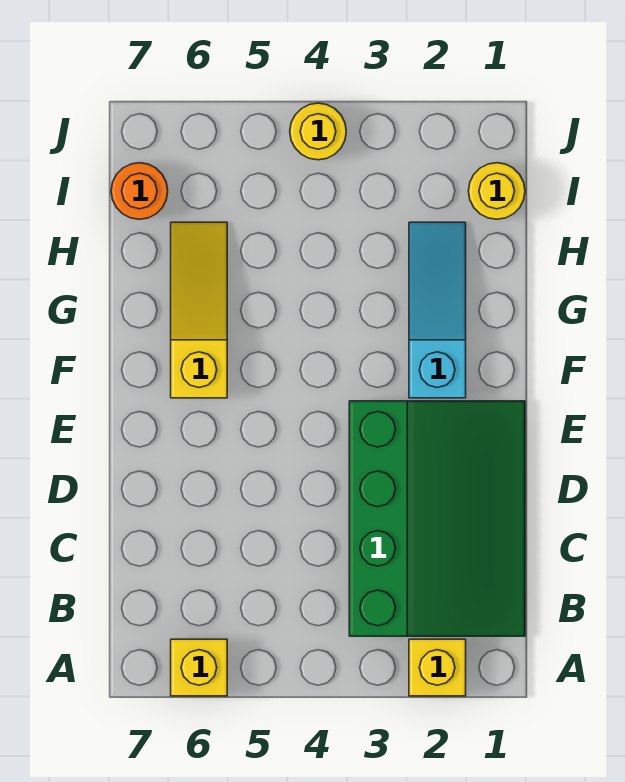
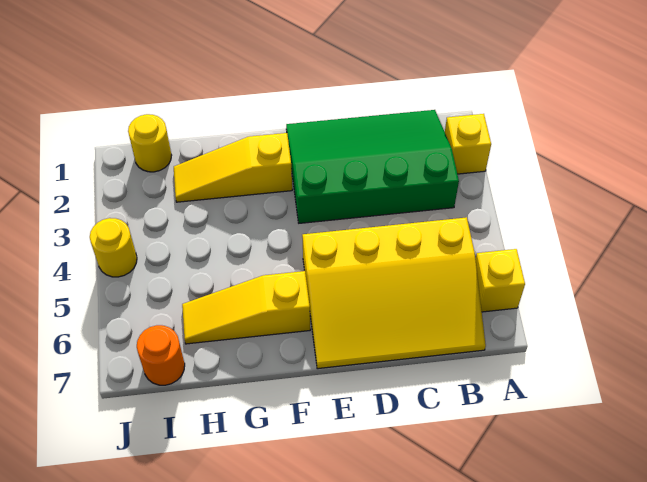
none -> yellow slope B5:E7 level 1 top 5
cyan slope F2:H2 level 1 top F -> yellow slope F2:H2 level 1 top F

